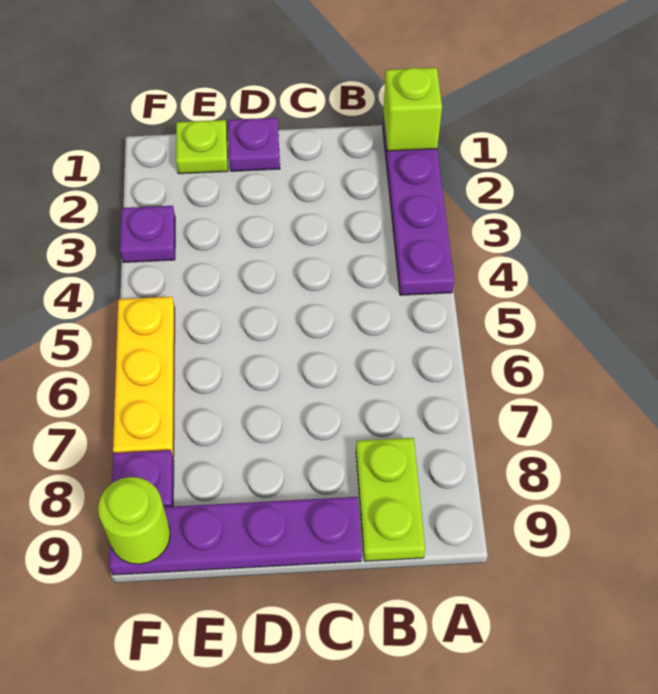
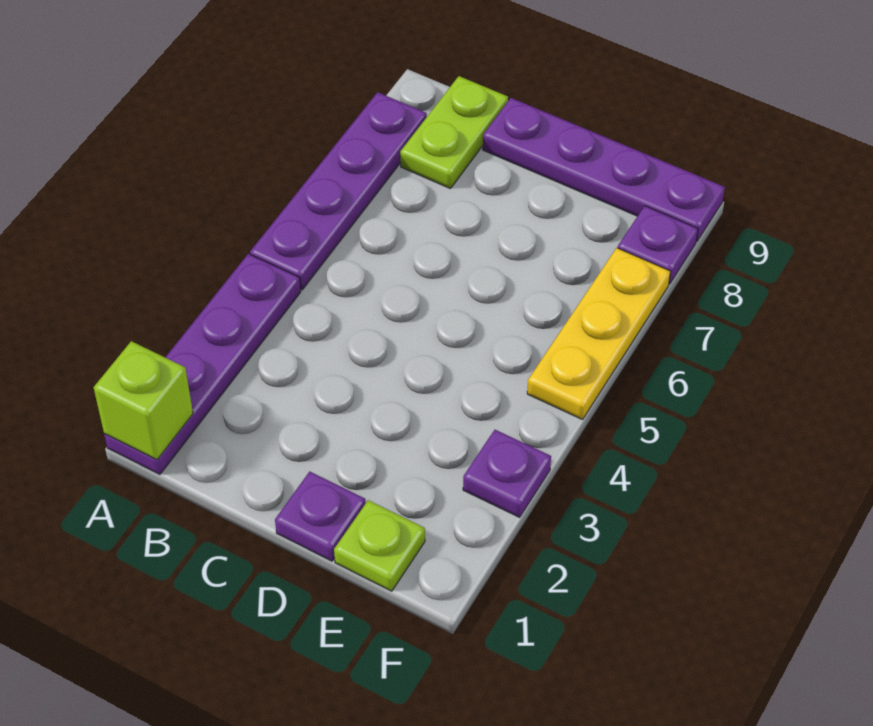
none -> purple plate A5:A8 level 1
lime round brick F9 level 2 -> none

